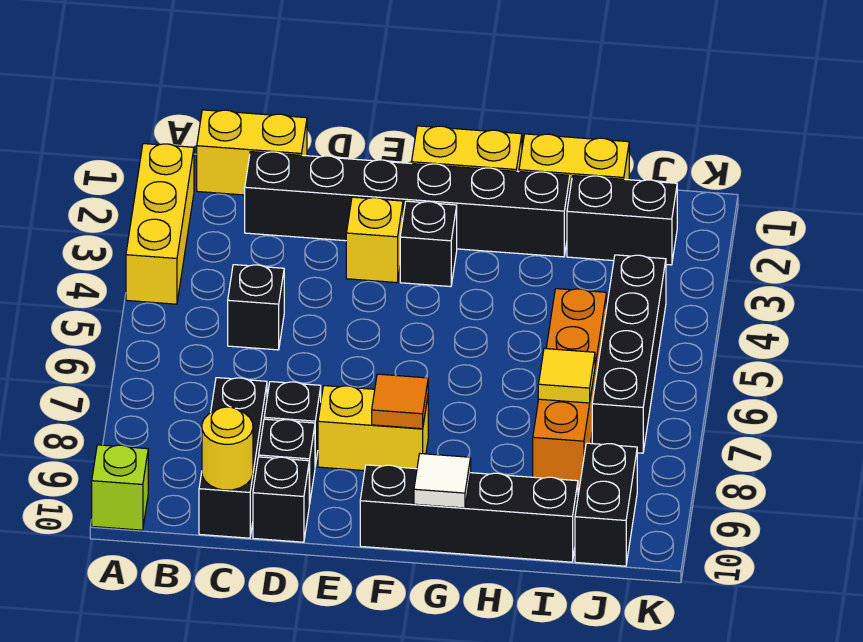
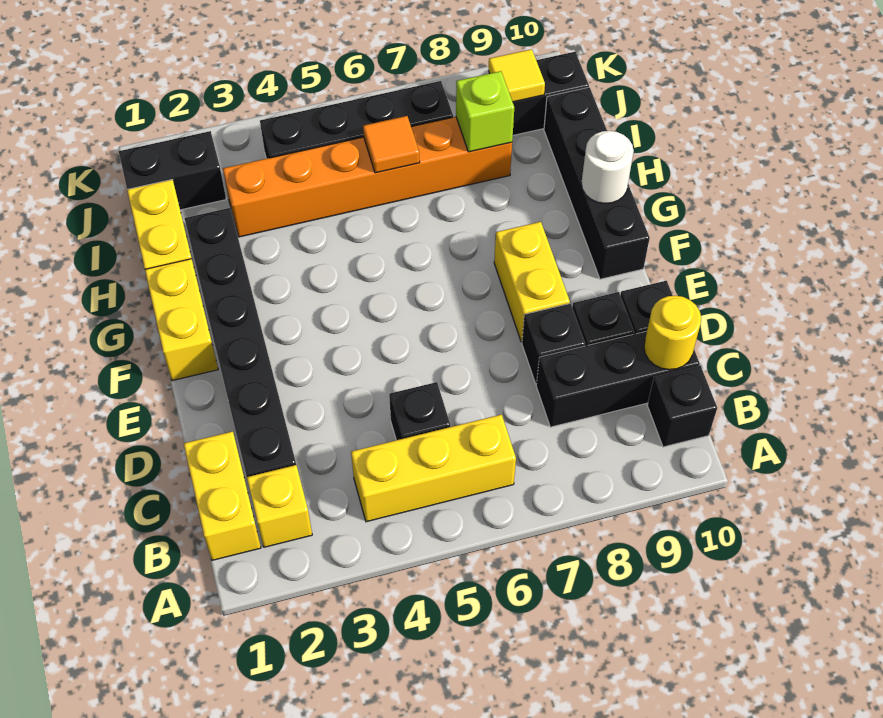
yellow brick A2:A4 level 1 -> yellow brick B4:B6 level 1
lime brick A10 level 1 -> lime brick I8 level 2
yellow brick E3 level 1 -> yellow brick B2 level 1
black brick F3 level 1 -> black brick B10 level 1
orange tile F8 level 2 -> orange tile I6 level 2
white tile G10 level 2 -> white round brick G10 level 2
black brick I2:J2 level 1 -> black brick J1:J2 level 1
orange brick I5:I8 level 1 -> orange brick I3:I8 level 1
yellow tile I7 level 2 -> yellow tile J9 level 2

